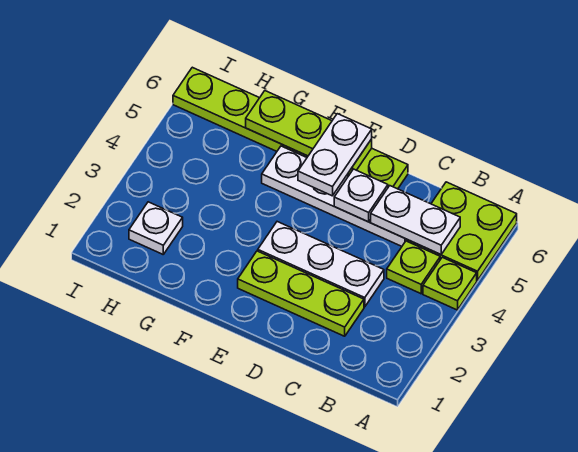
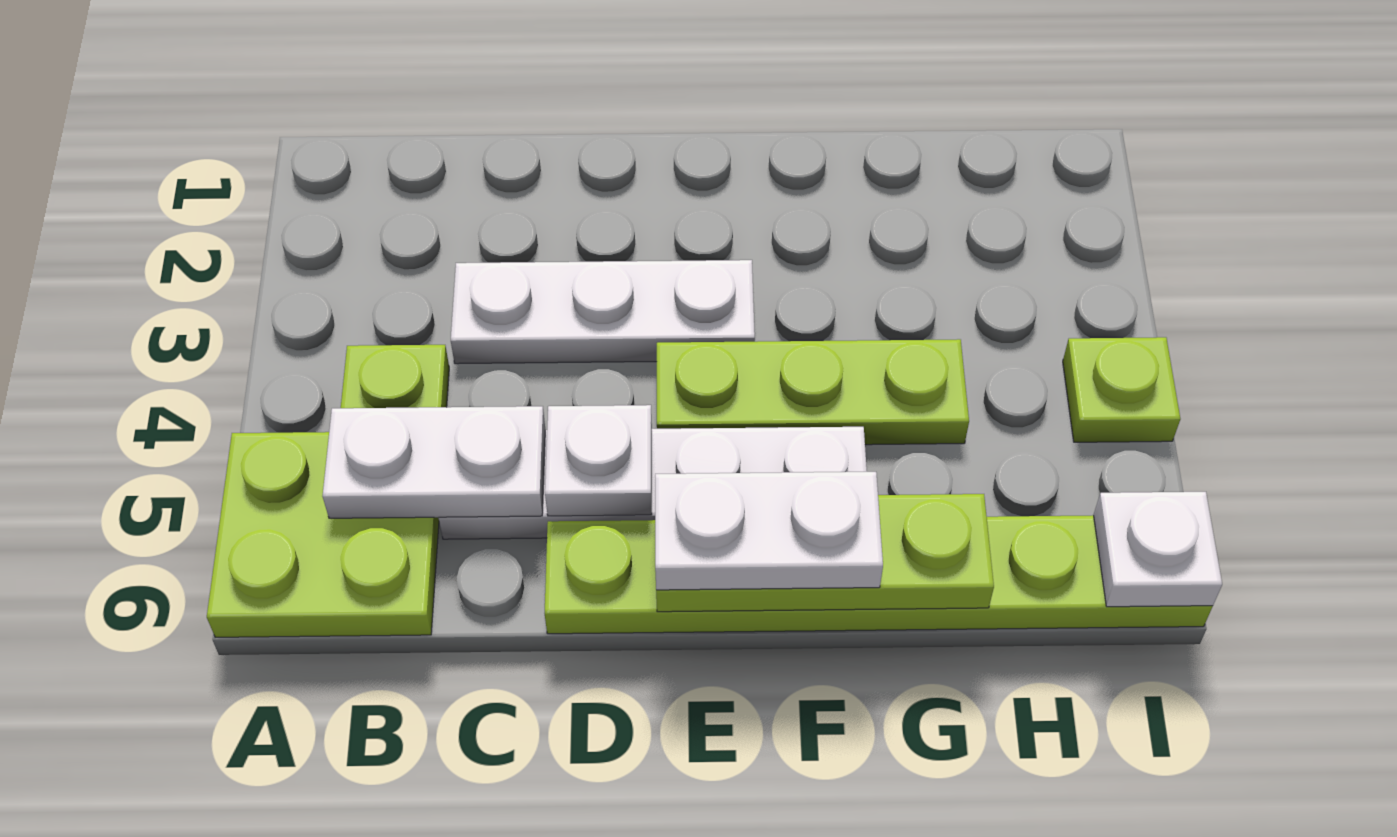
lime plate A4 level 1 -> lime plate I4 level 1
lime plate C2:E2 level 1 -> lime plate E4:G4 level 1
white plate E5:E6 level 3 -> white plate E6:F6 level 3
white plate H2 level 1 -> white plate I6 level 2

